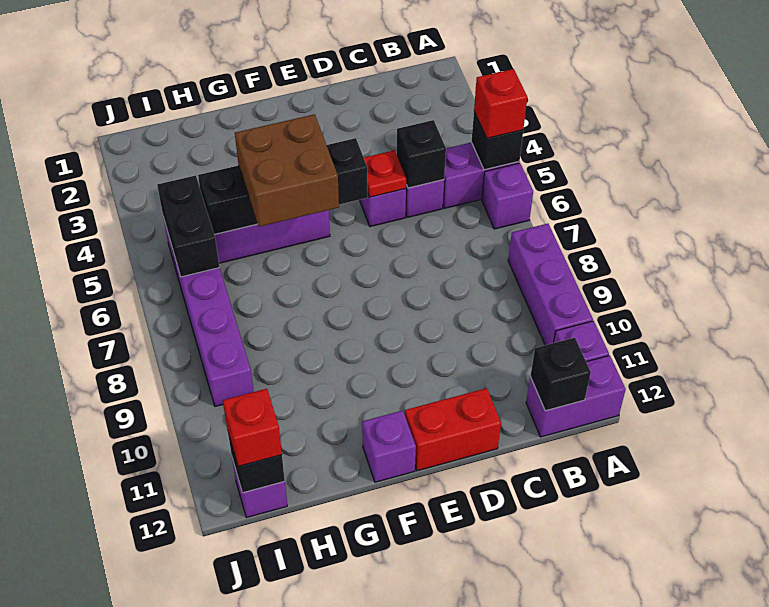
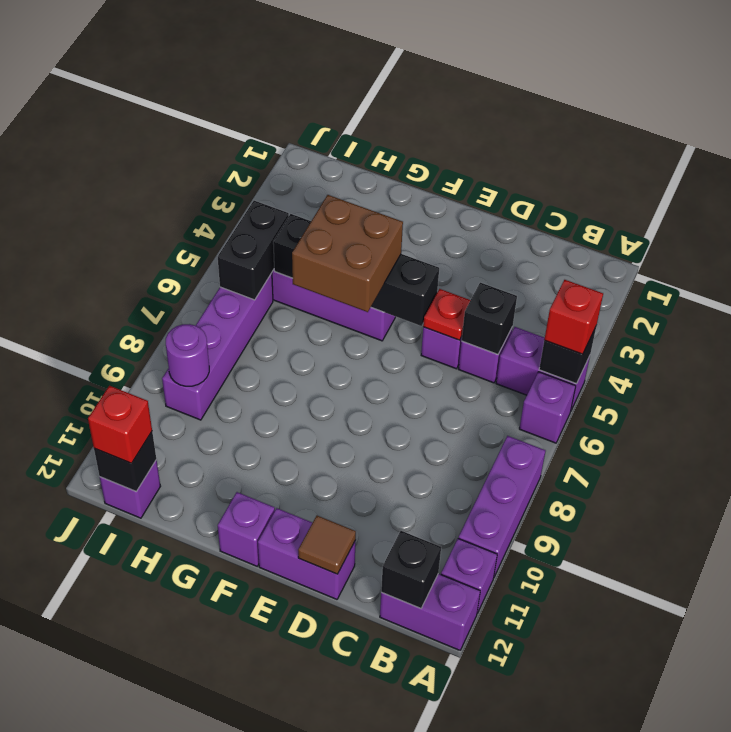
red brick D12:E12 level 1 -> purple brick D12:E12 level 1
none -> brown tile D12 level 2
none -> purple round brick I9 level 2

